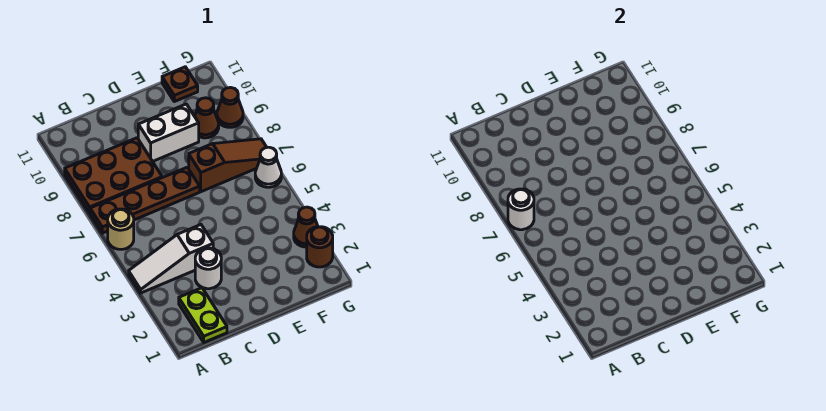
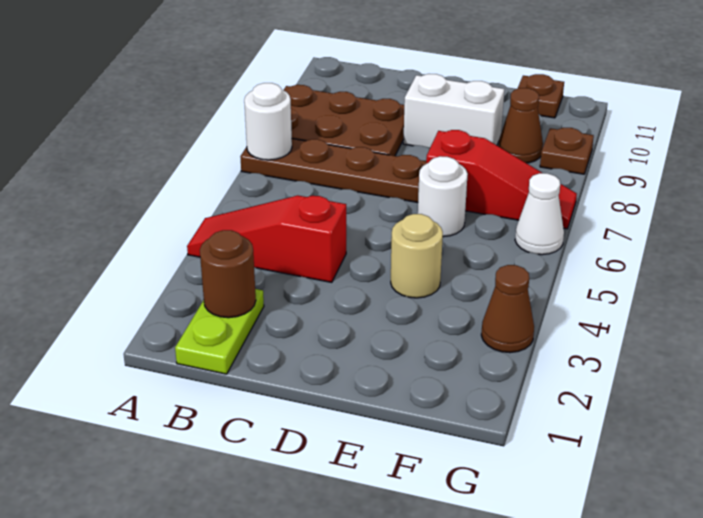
white slope A4:C4 level 1 top C -> red slope A4:C4 level 1 top C
tan round brick A6 level 1 -> tan round brick E4 level 1
white round brick C3 level 1 -> white round brick E6 level 1
brown slope E7:G7 level 1 top E -> red slope E7:G7 level 1 top E
brown round brick G2 level 1 -> brown round brick B2 level 2
brown cone G9 level 1 -> brown plate G9 level 1

